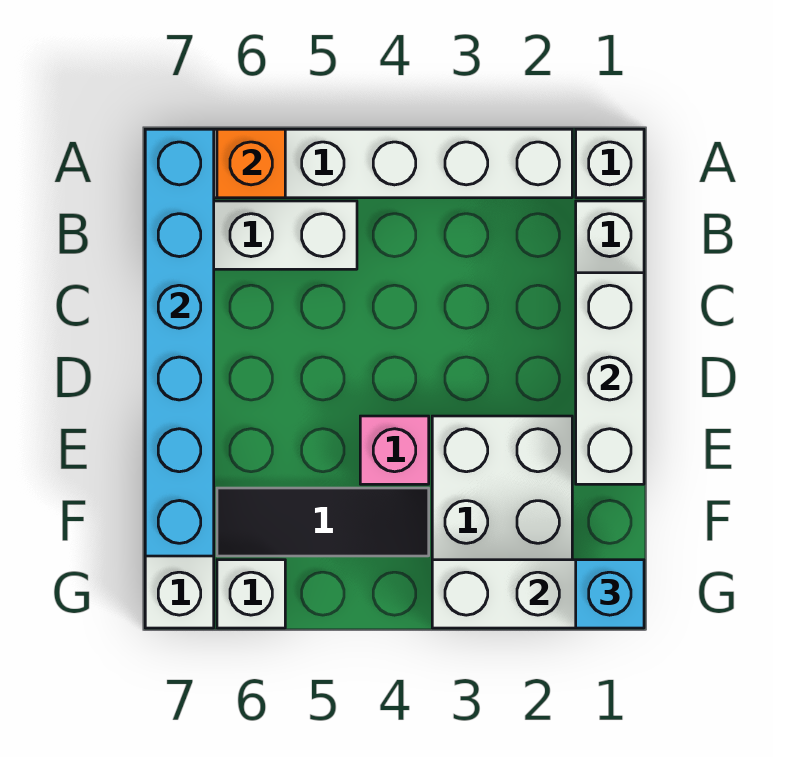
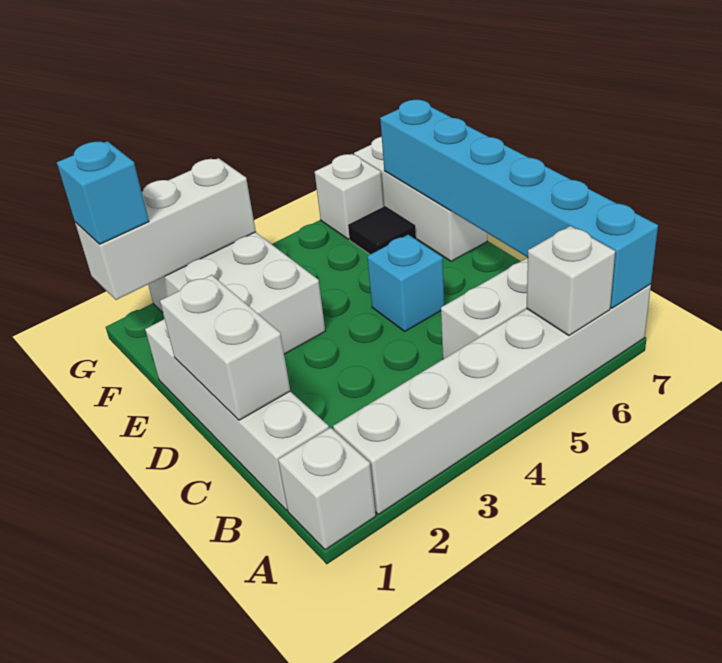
orange brick A6 level 2 -> white brick A6 level 2
white brick C1:E1 level 2 -> white brick C1:D1 level 2
none -> cyan brick D5 level 1
pink brick E4 level 1 -> none
black tile F4:F6 level 1 -> black tile F6 level 1

